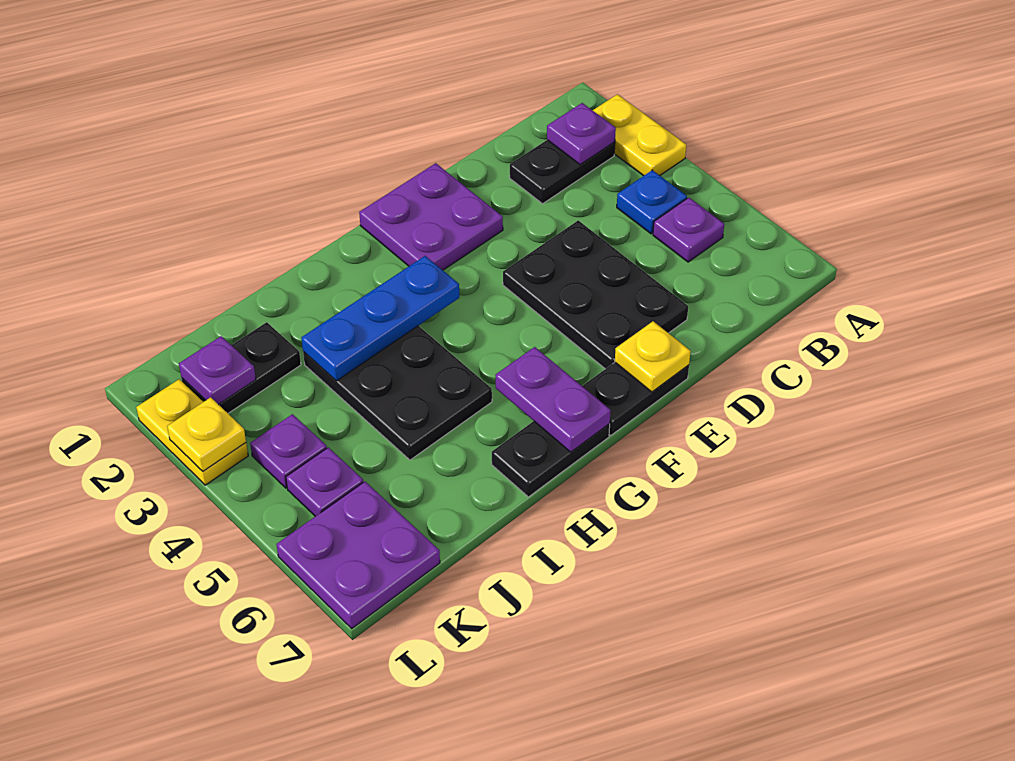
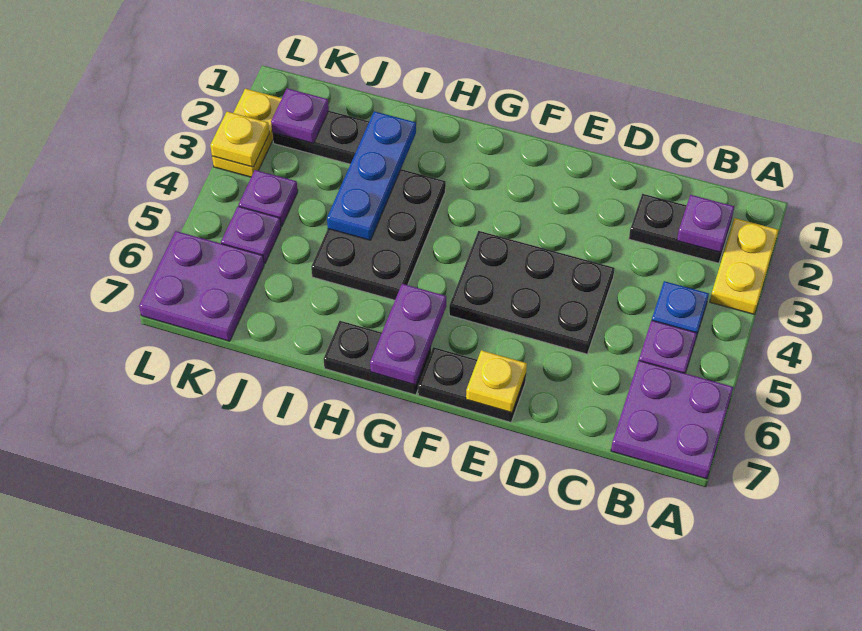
black plate D4:E6 level 1 -> black plate D4:F5 level 1
purple plate E1:F2 level 1 -> purple plate A6:B7 level 1
blue plate G3:I3 level 2 -> blue plate I2:I4 level 2

